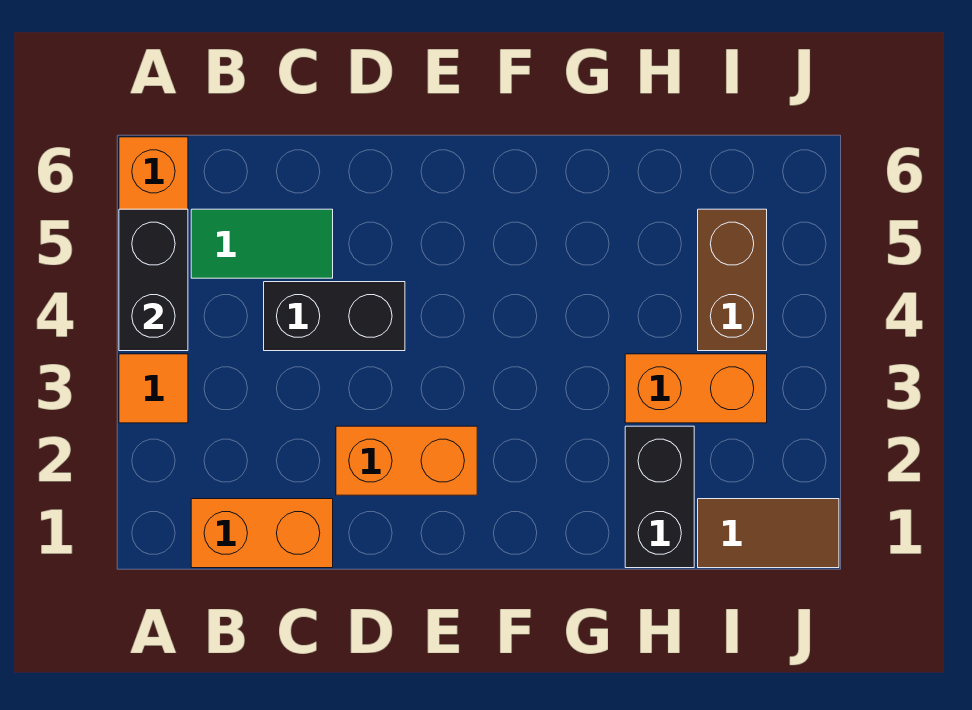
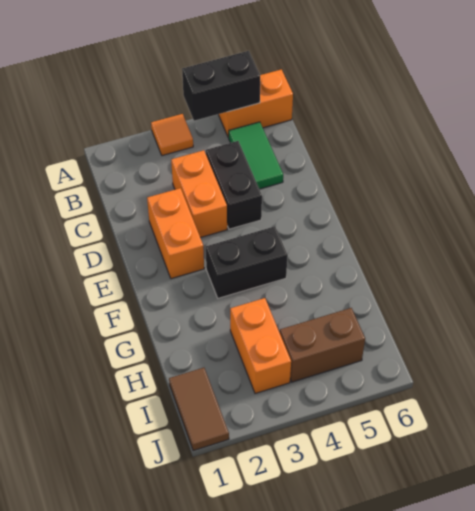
orange brick B1:C1 level 1 -> orange brick C3:D3 level 1
black brick H1:H2 level 1 -> black brick F3:F4 level 1

